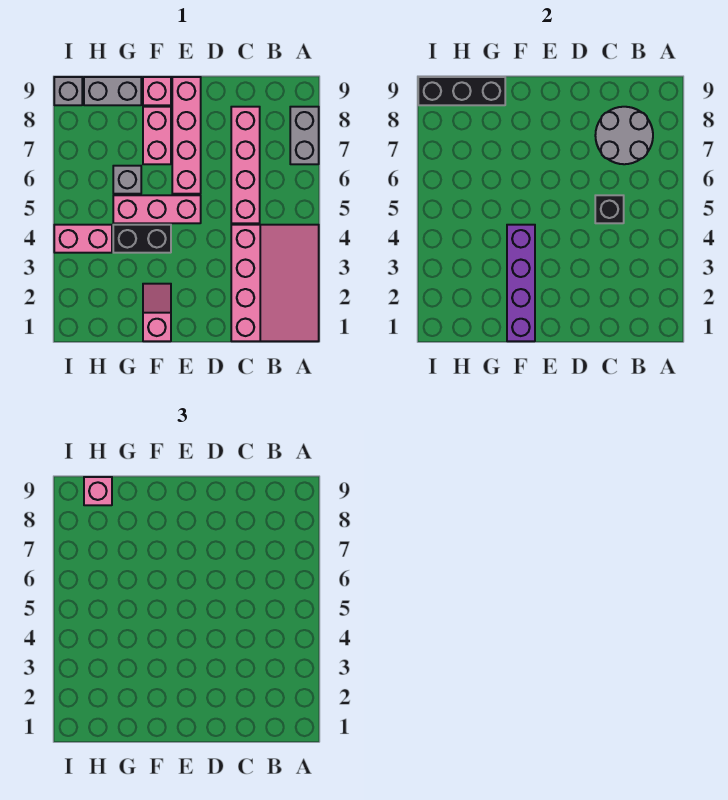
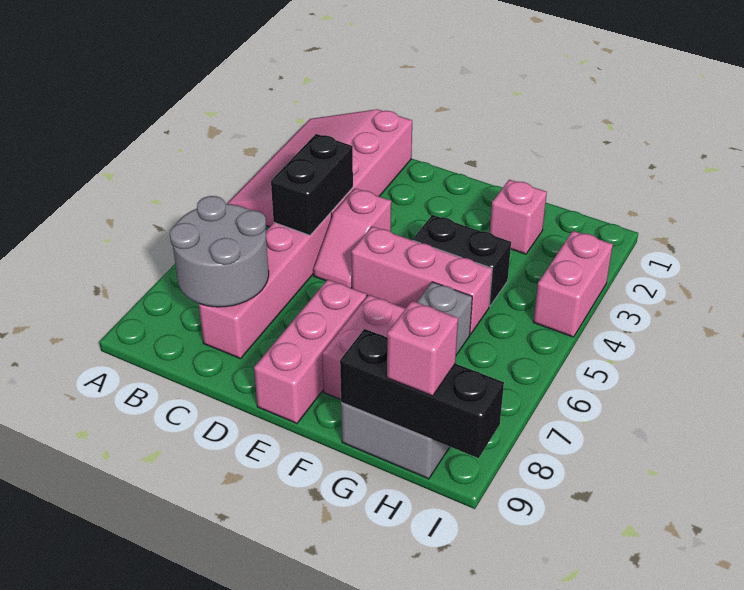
grey brick A7:A8 level 1 -> none
black brick C5 level 2 -> black brick C4:C5 level 2
pink brick E6:E9 level 1 -> pink brick E7:E9 level 1
pink slope F1:F2 level 1 top 1 -> pink slope D4:D5 level 1 top 4
purple brick F1:F4 level 2 -> none
pink brick F9 level 1 -> pink brick G2 level 1
pink brick H4:I4 level 1 -> pink brick I3:I4 level 1
grey brick I9 level 1 -> none

